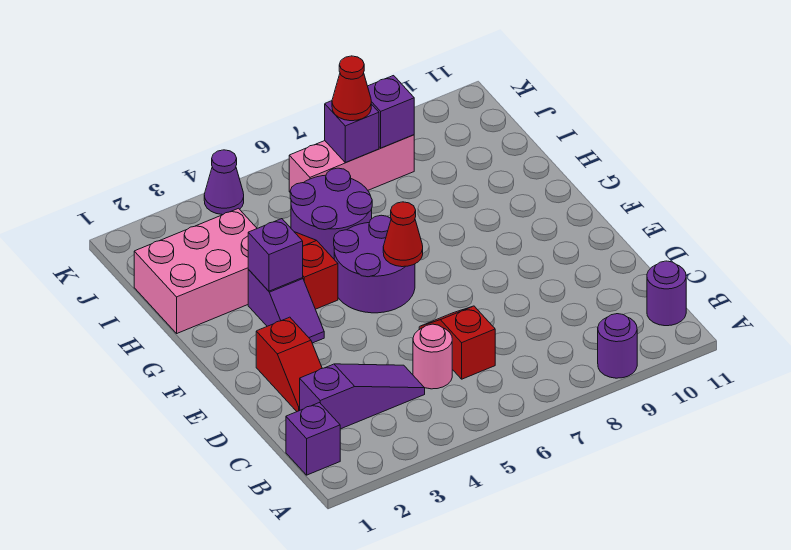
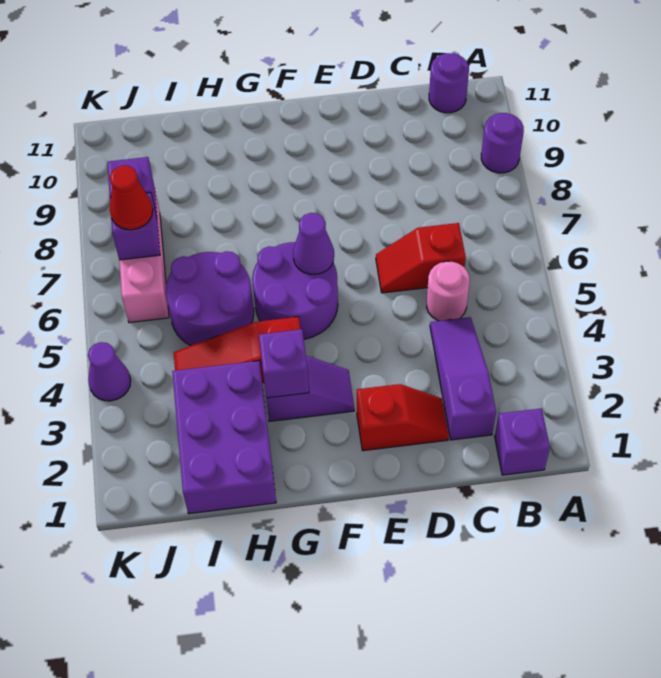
red cone F6 level 2 -> purple cone F6 level 2
pink brick H1:I3 level 1 -> purple brick H1:I3 level 1

